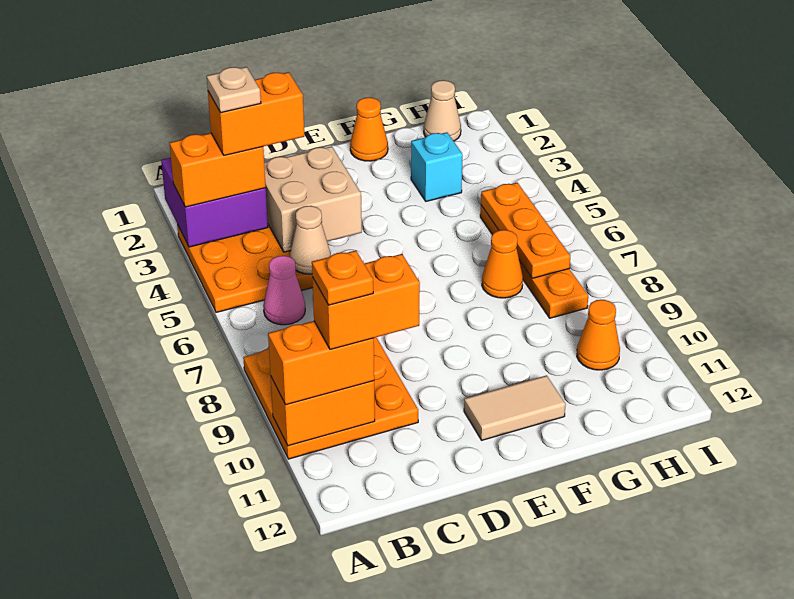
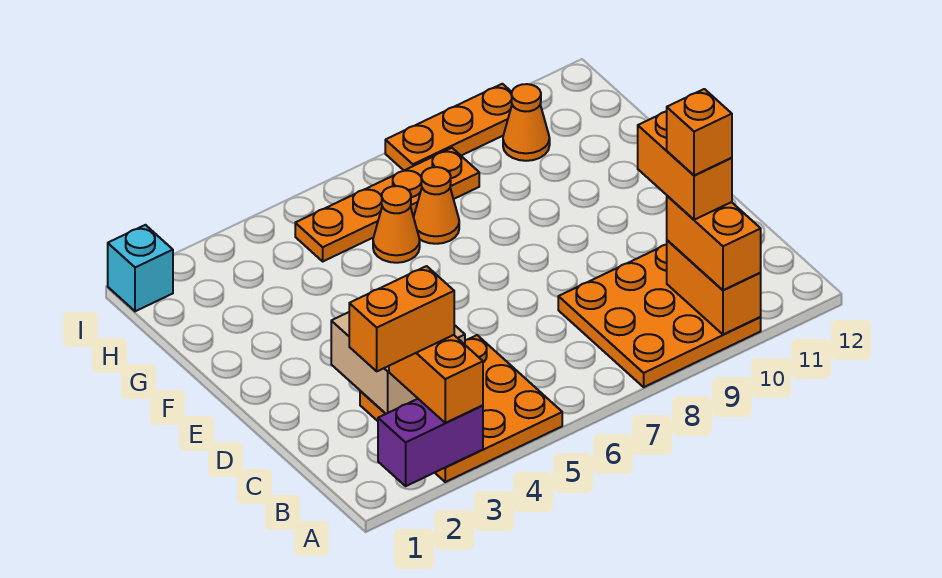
purple brick A2:B3 level 2 -> purple brick A2:A3 level 2
orange brick B3:C3 level 4 -> orange brick B2:B3 level 4
tan plate B3 level 5 -> none
pink cone B6 level 1 -> none
orange plate B10 level 5 -> orange brick B10 level 5
tan cone C5 level 2 -> none
tan tile E11:F11 level 1 -> none
orange cone F1 level 1 -> orange cone G6 level 1
cyan brick G3 level 1 -> cyan brick I1 level 1
tan cone H1 level 1 -> none
orange plate H5:H7 level 2 -> orange plate I8:I10 level 1

